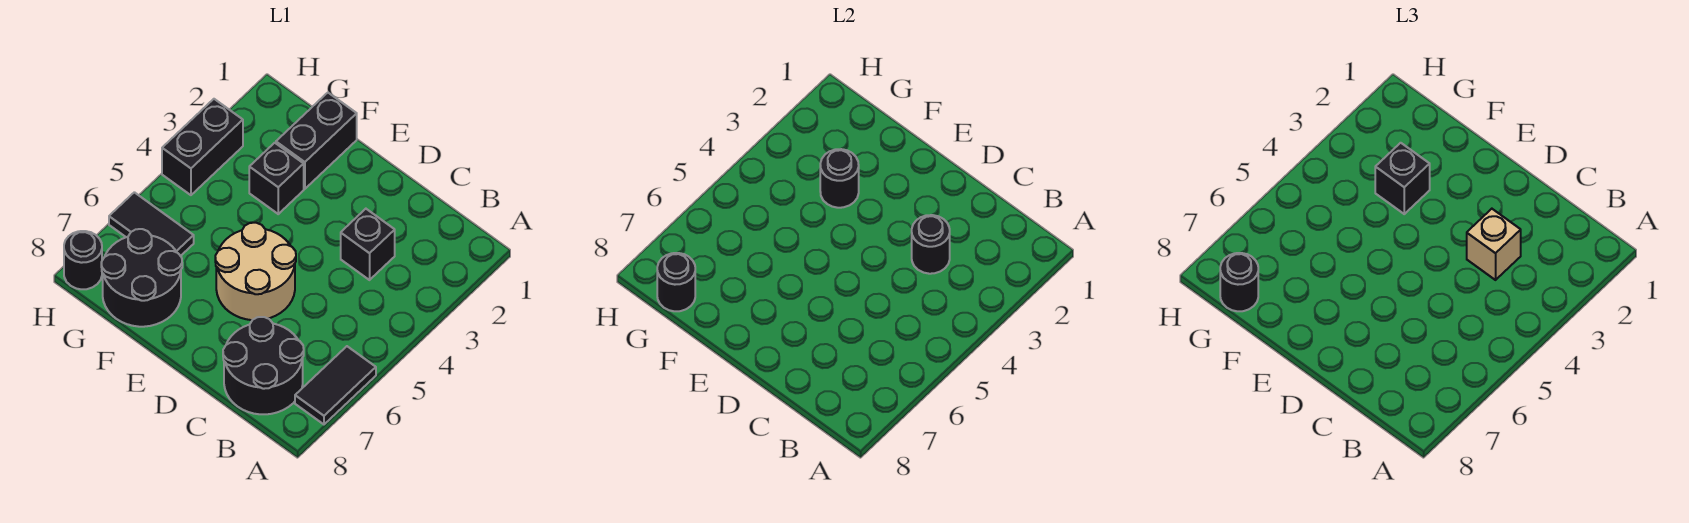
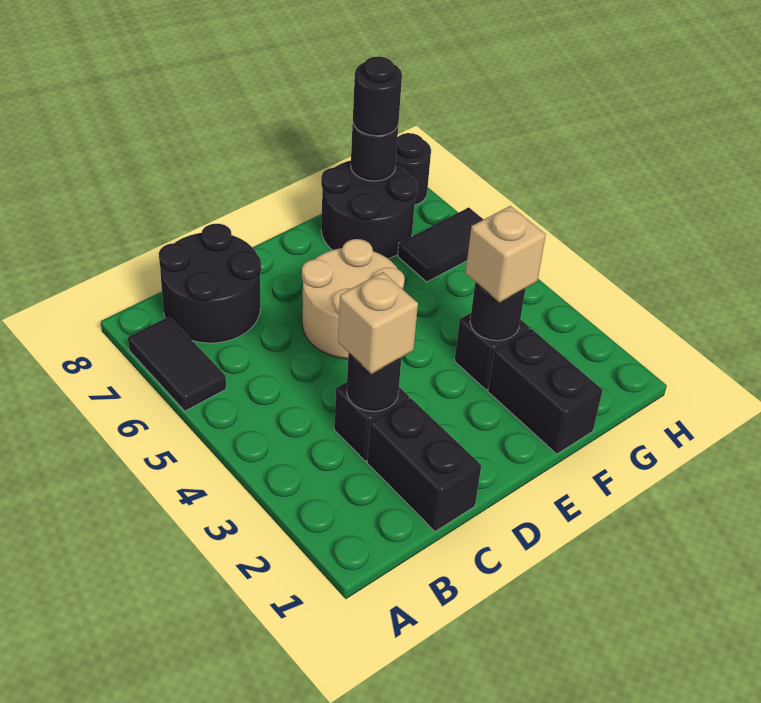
black brick F3 level 3 -> tan brick F3 level 3
black brick H3:H4 level 1 -> black brick C1:C2 level 1

